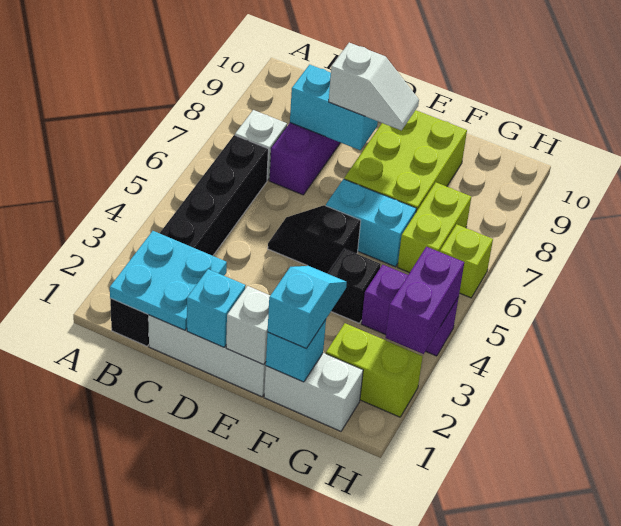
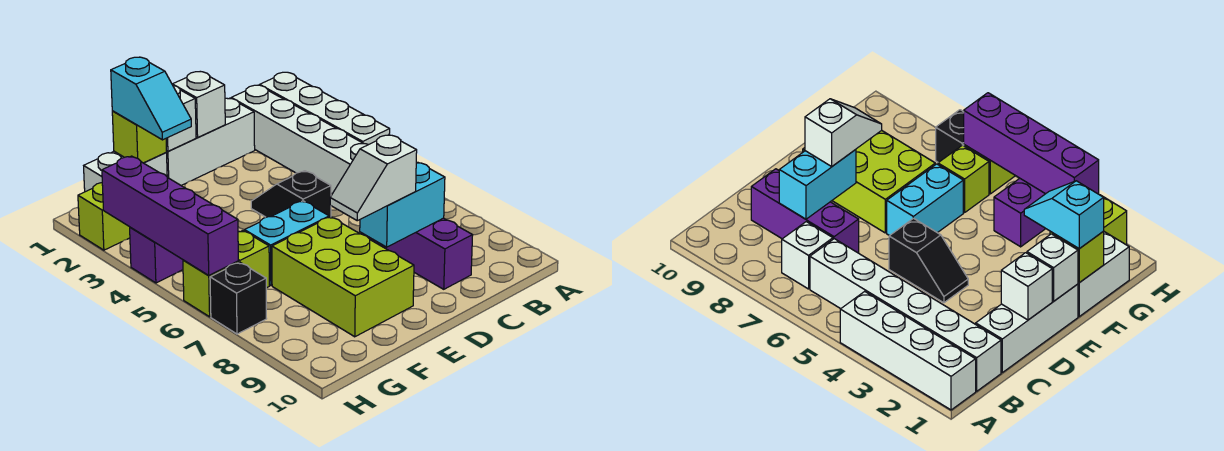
none -> white brick A1:A4 level 1
black brick B1:B6 level 1 -> white brick B1:B6 level 1
cyan plate B1:C2 level 2 -> none
cyan brick D1 level 2 -> white brick D1 level 2
black slope D5:E5 level 1 top E -> black slope D4:D5 level 1 top 5
cyan brick F1 level 2 -> lime brick F1 level 2
black brick F4 level 1 -> black brick H7 level 1
lime brick G6:G7 level 1 -> lime brick G6 level 1
purple brick H3:H4 level 2 -> purple brick H3:H6 level 2

